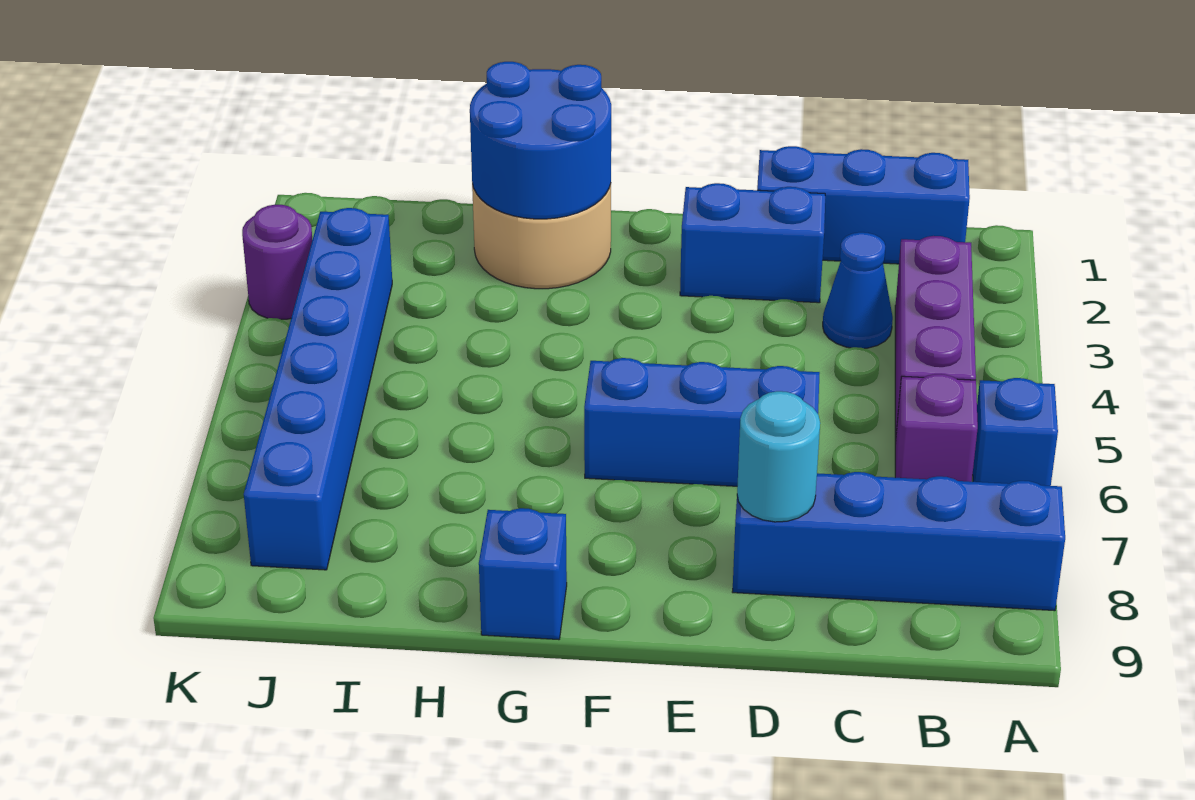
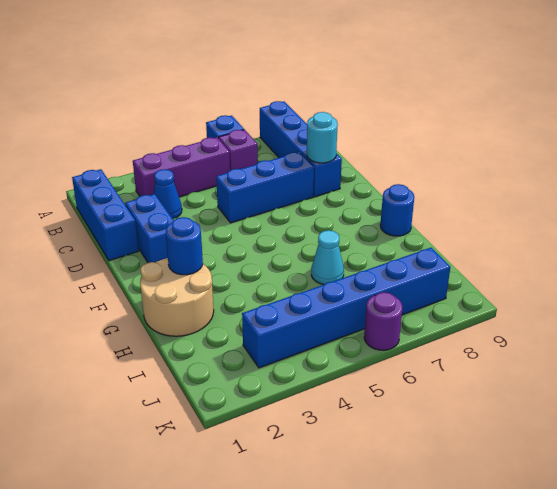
blue brick D6:F6 level 1 -> blue brick D5:D7 level 1
blue round brick G1:H2 level 2 -> blue round brick G2 level 2
blue brick G9 level 1 -> blue round brick G9 level 1
none -> cyan cone H6 level 1
purple round brick K3 level 1 -> purple round brick K6 level 1

